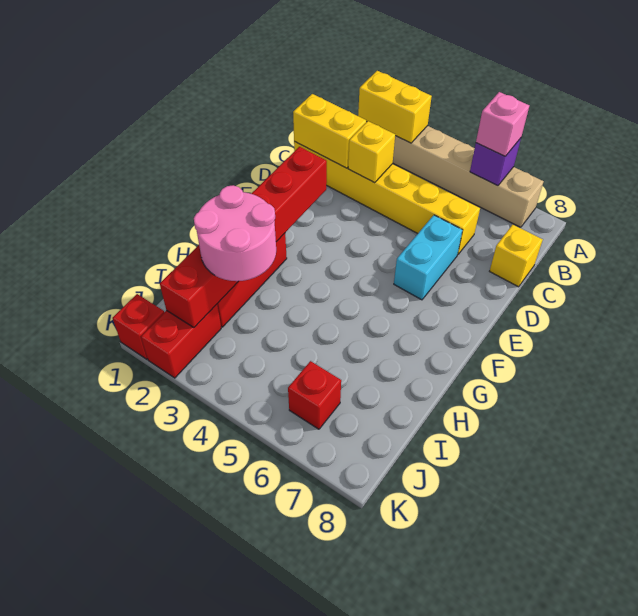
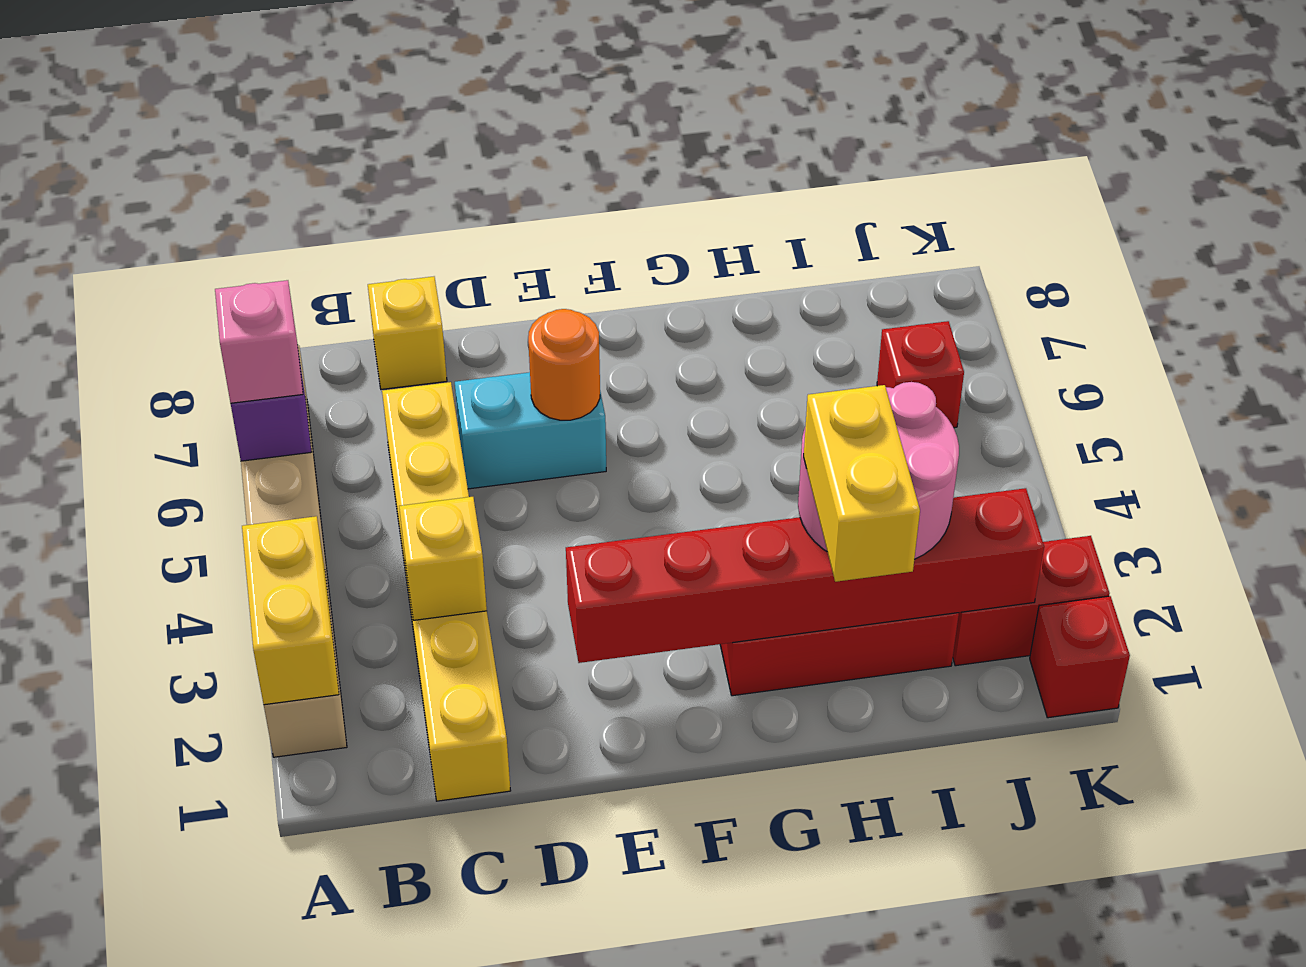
yellow brick C1:C2 level 2 -> yellow brick H1:H2 level 4
none -> orange round brick E6 level 2

